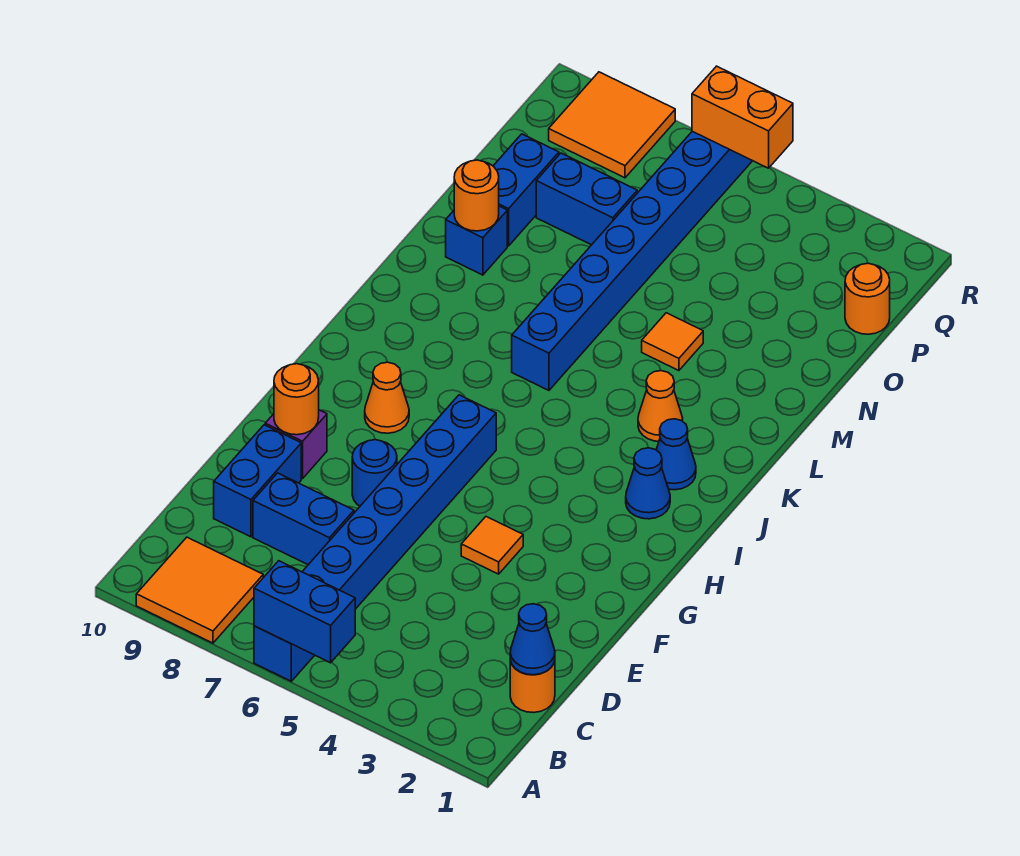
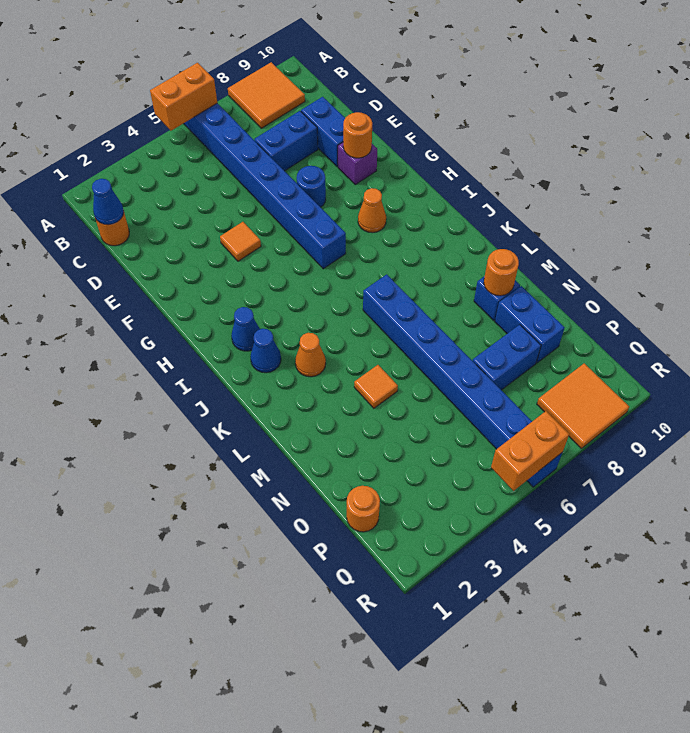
blue brick A5:A6 level 2 -> orange brick A5:A6 level 2

